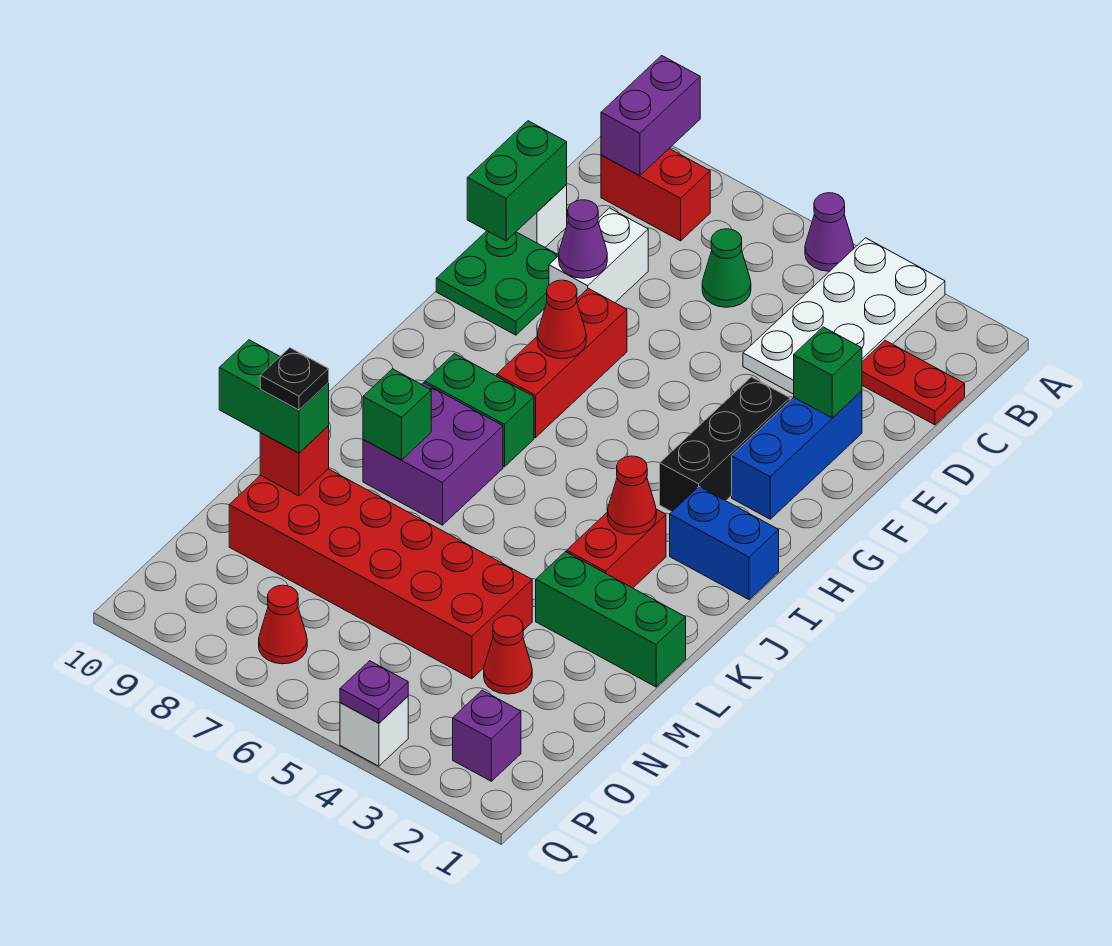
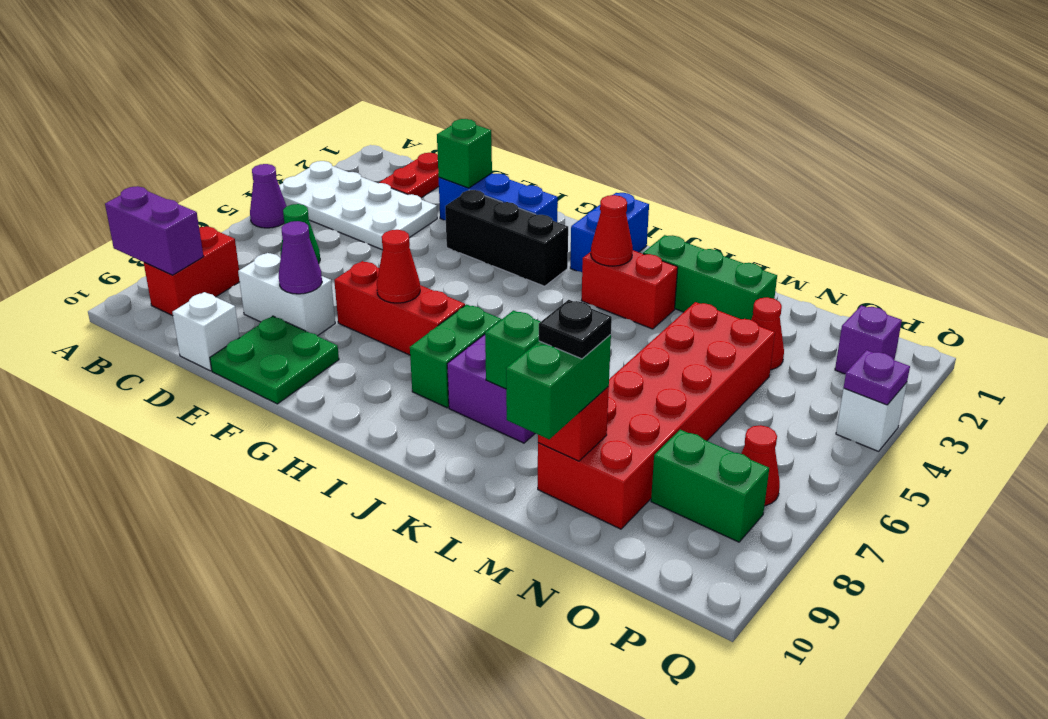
green brick D10:E10 level 2 -> green brick O8:P8 level 1
green brick L1:L3 level 1 -> green brick K2:M2 level 1

